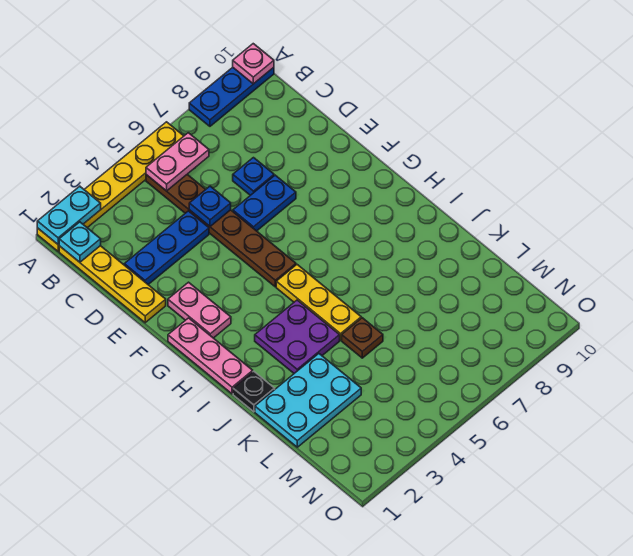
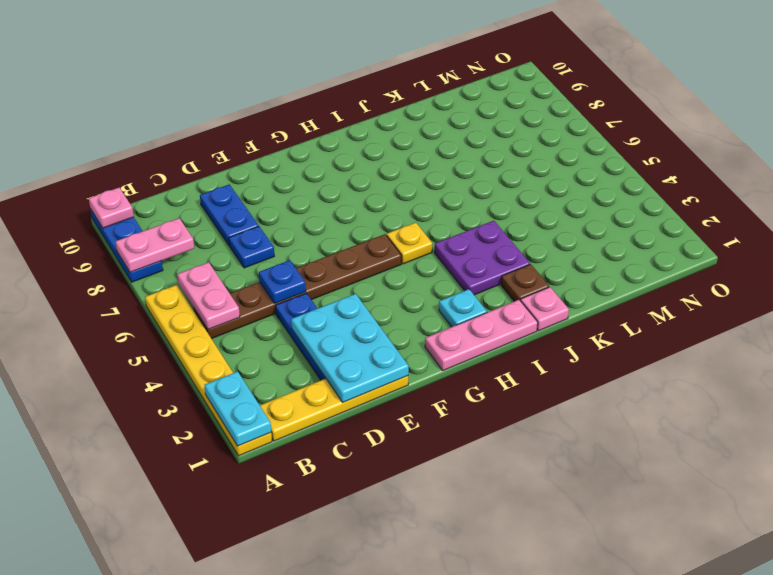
cyan plate B1 level 2 -> cyan plate H2 level 1
blue plate E6:E7 level 1 -> blue plate D8:D9 level 1
pink plate F2:G2 level 1 -> pink plate A8:B8 level 2
yellow plate H5:J5 level 1 -> yellow plate H5 level 1
black plate J1 level 1 -> pink plate J1 level 1
cyan plate K1:L3 level 1 -> cyan plate D1:E3 level 2
brown plate K5 level 1 -> brown plate J2 level 1

